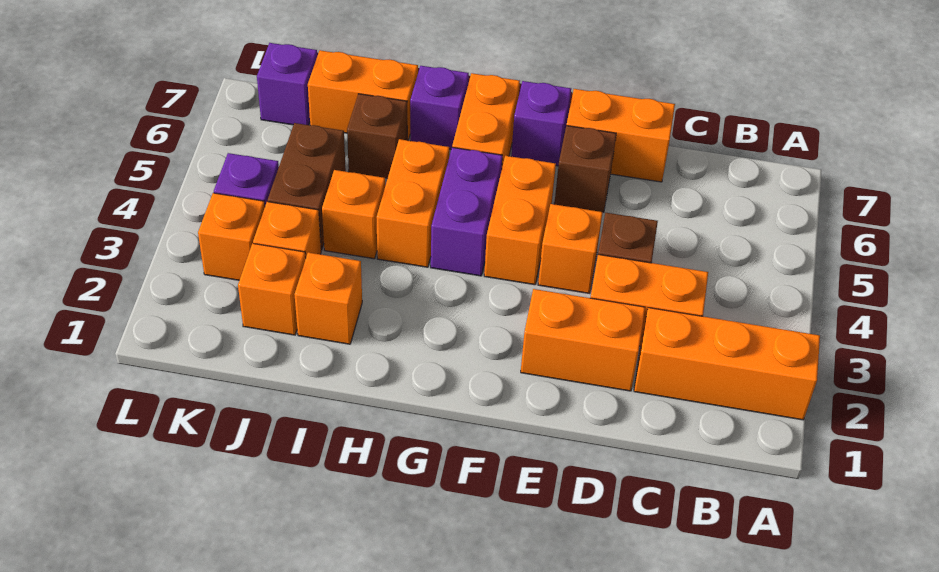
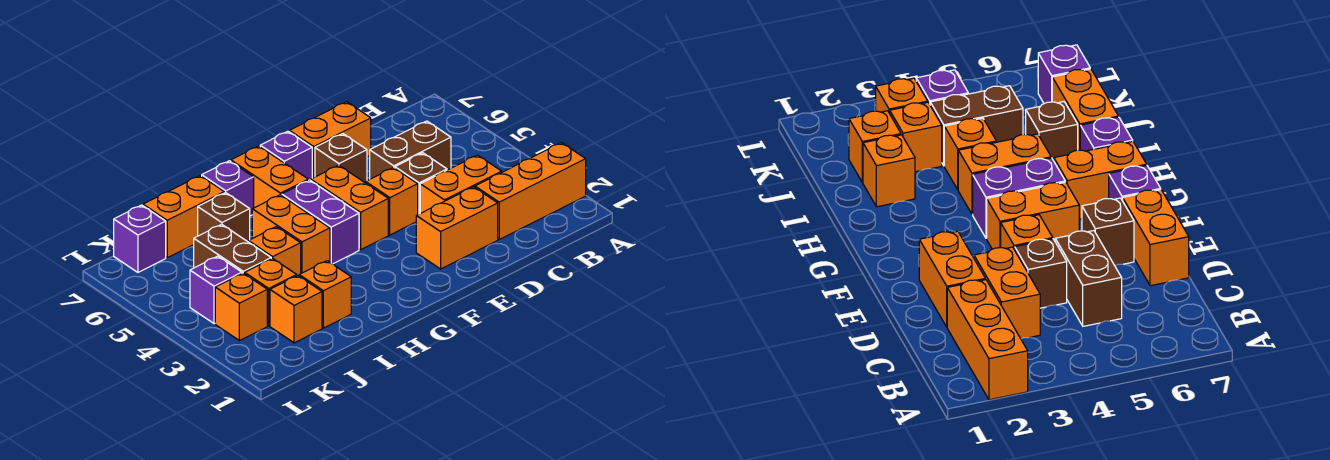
none -> brown brick C5:D5 level 1

